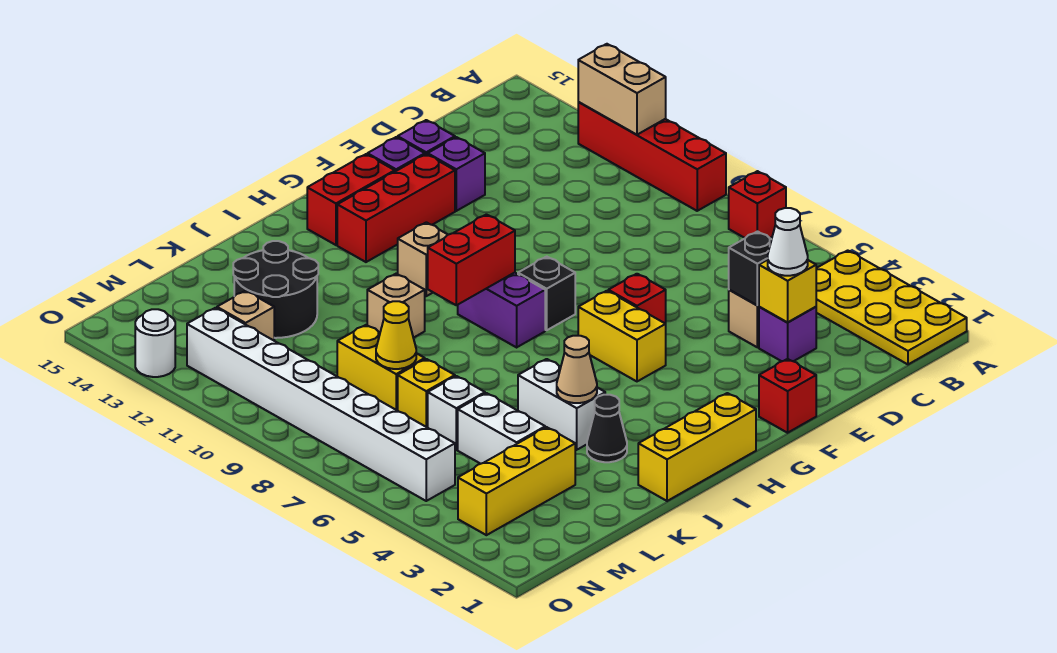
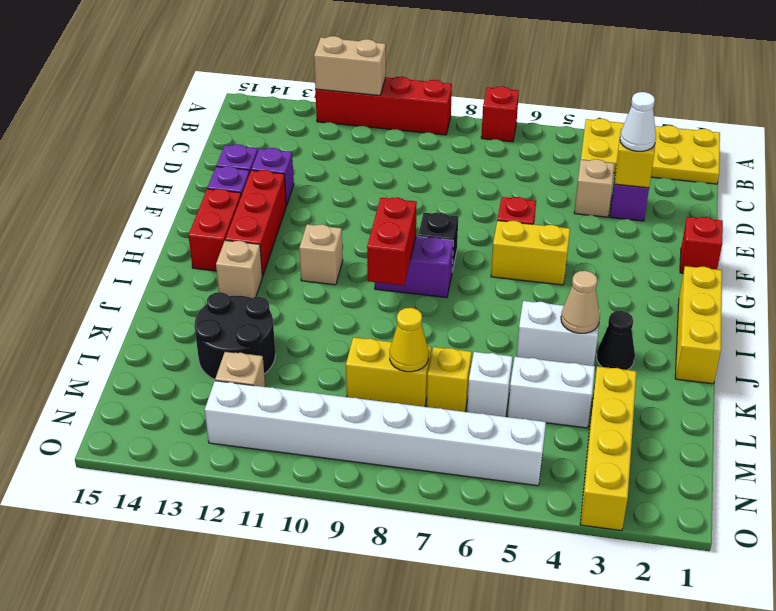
black brick D4 level 2 -> none
tan brick J10 level 1 -> tan brick I13 level 1
yellow brick L3:N3 level 1 -> yellow brick L3:O3 level 1
white round brick O13 level 1 -> none

